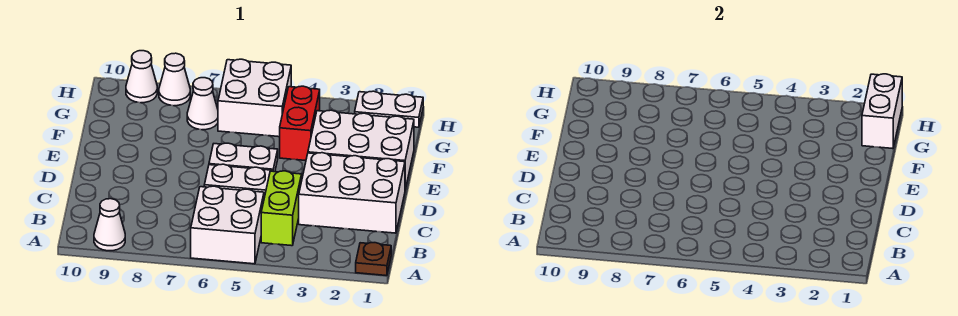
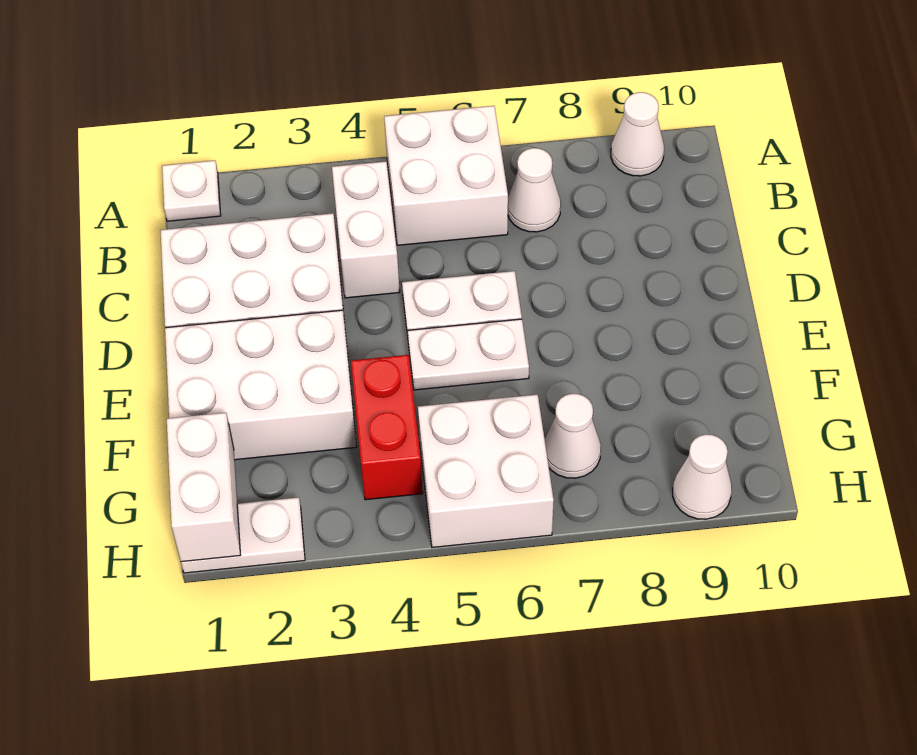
brown plate A1 level 1 -> white plate A1 level 1
lime brick B4:C4 level 1 -> white brick B4:C4 level 1
white cone H8 level 1 -> white cone B7 level 1

